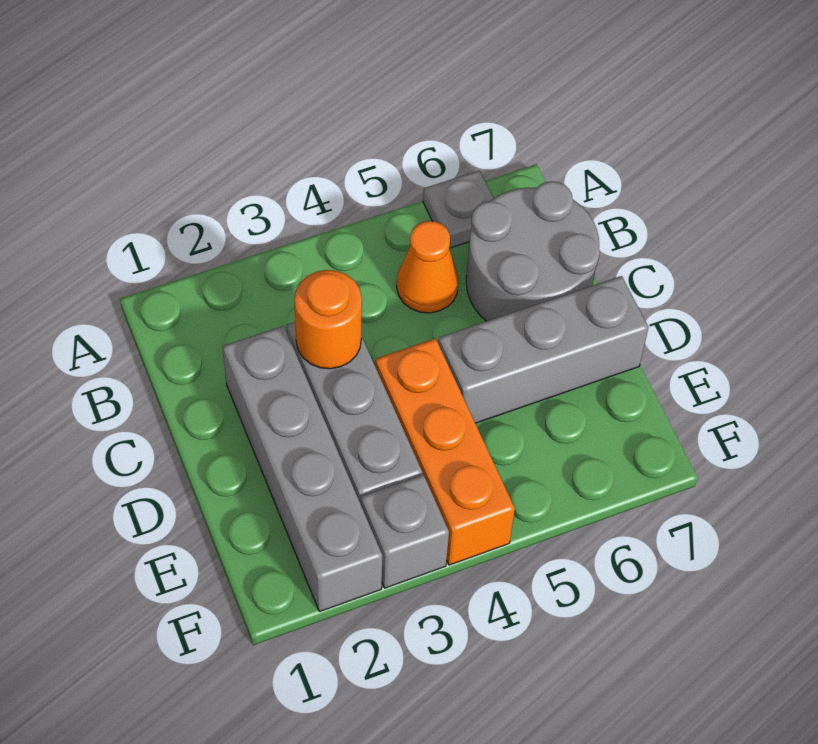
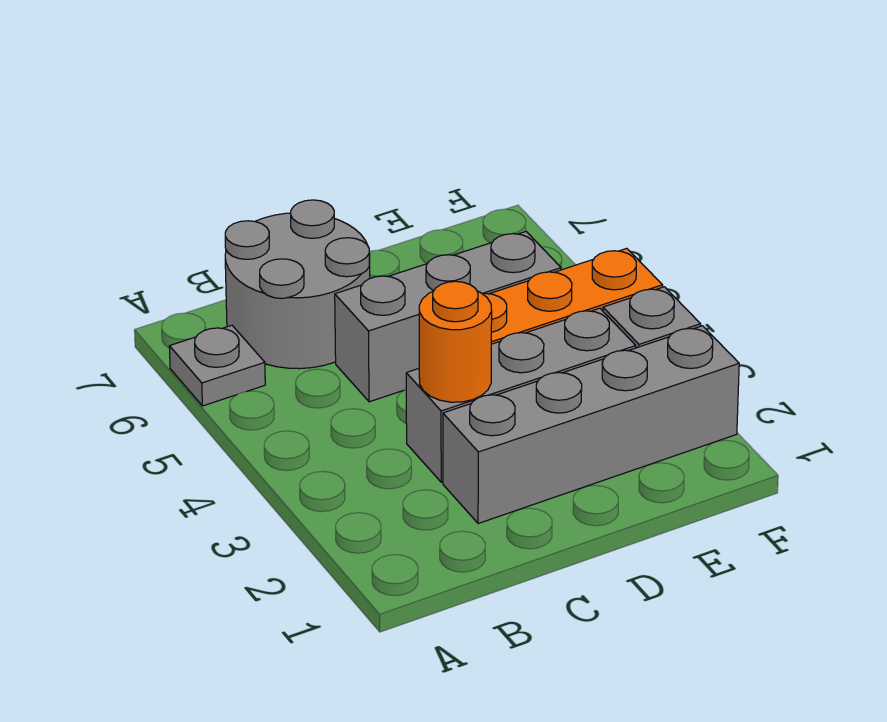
orange cone B5 level 1 -> none
grey brick D5:D7 level 1 -> grey brick C5:E5 level 1

